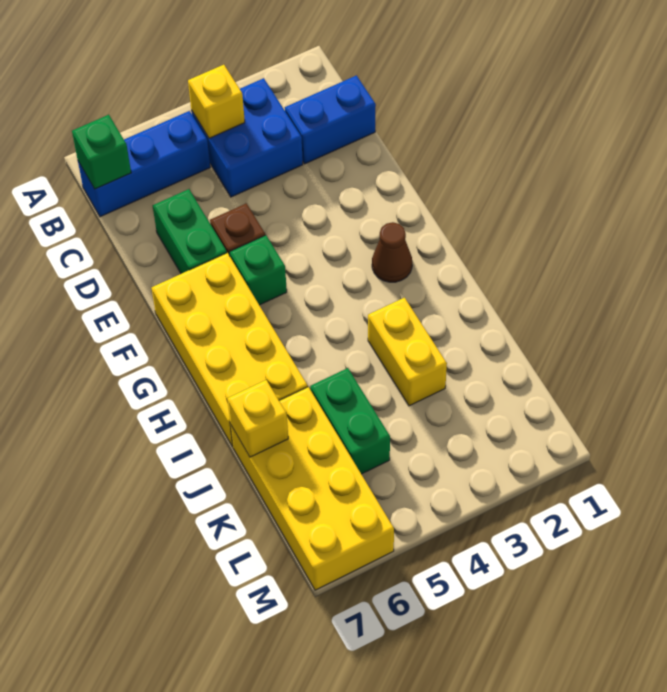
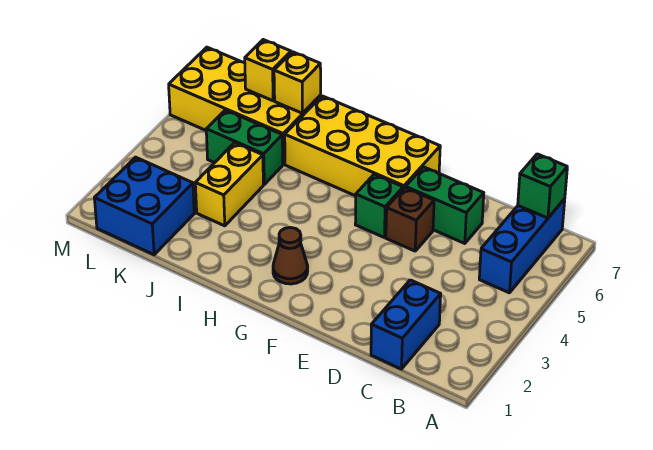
blue brick B3:C4 level 1 -> blue brick K1:L2 level 1
yellow brick B4 level 2 -> yellow brick K7 level 2
yellow brick I3:J3 level 1 -> yellow brick J3:J4 level 1

